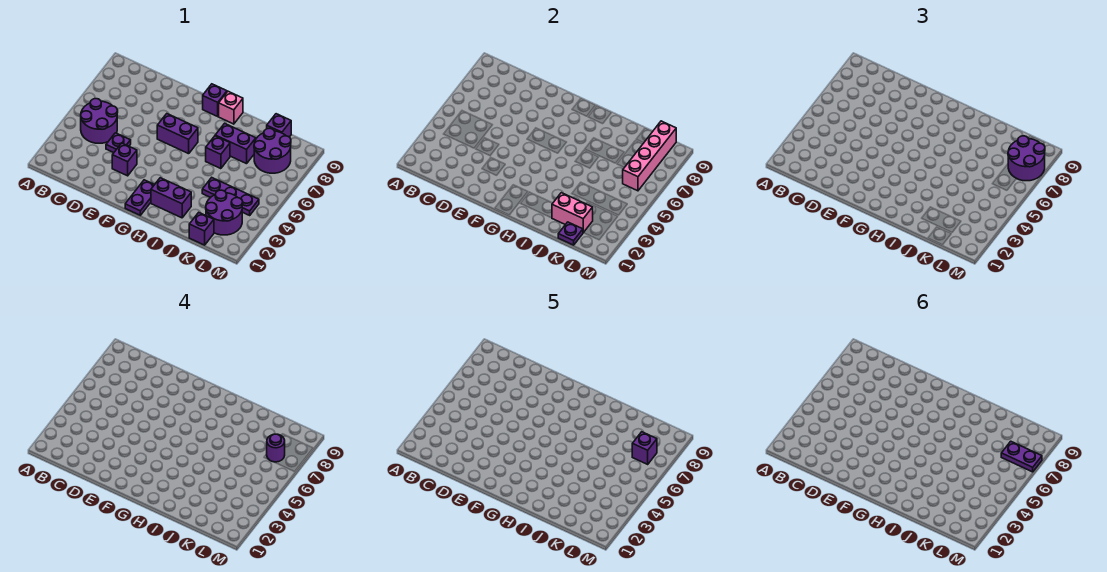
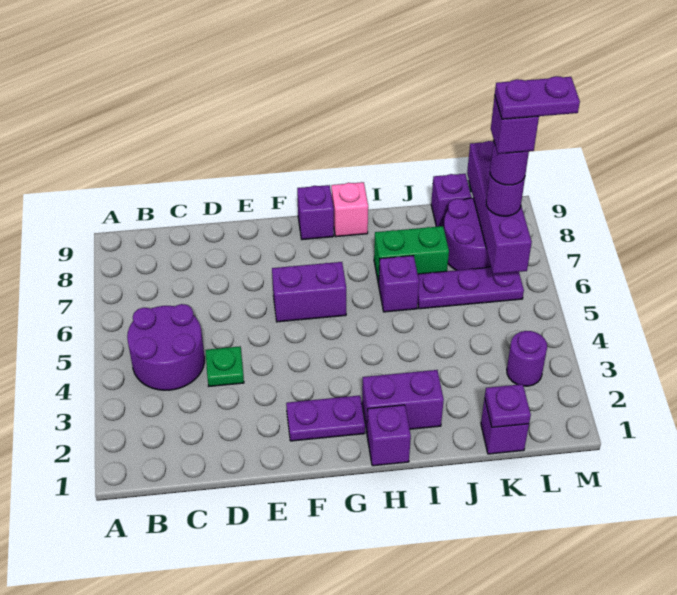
purple plate D4 level 1 -> green plate D4 level 1
purple brick E3 level 1 -> purple brick H1 level 1
purple plate G1:G2 level 1 -> purple plate F2:G2 level 1
purple brick I7:J7 level 1 -> green brick I7:J7 level 1
pink brick J2:K2 level 2 -> none
purple plate J4:L4 level 1 -> purple plate J6:L6 level 1
purple round brick K2:L3 level 1 -> purple round brick L3 level 1
pink brick L6:L9 level 2 -> purple brick L6:L9 level 2
purple round brick L7:M8 level 3 -> purple round brick L7 level 3

